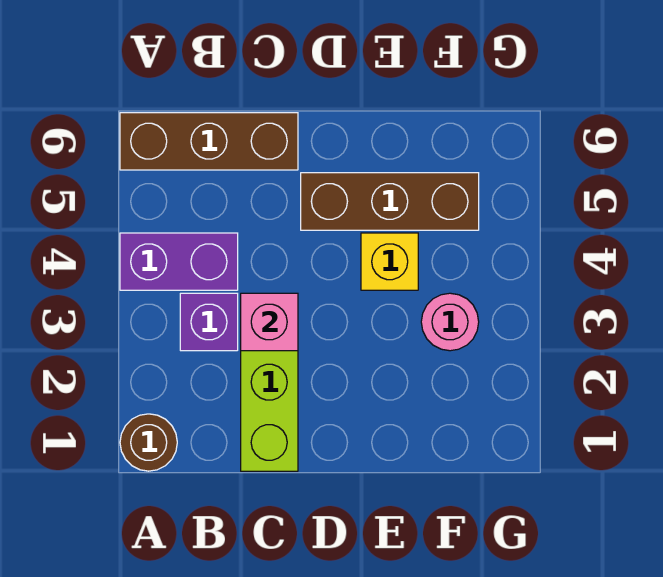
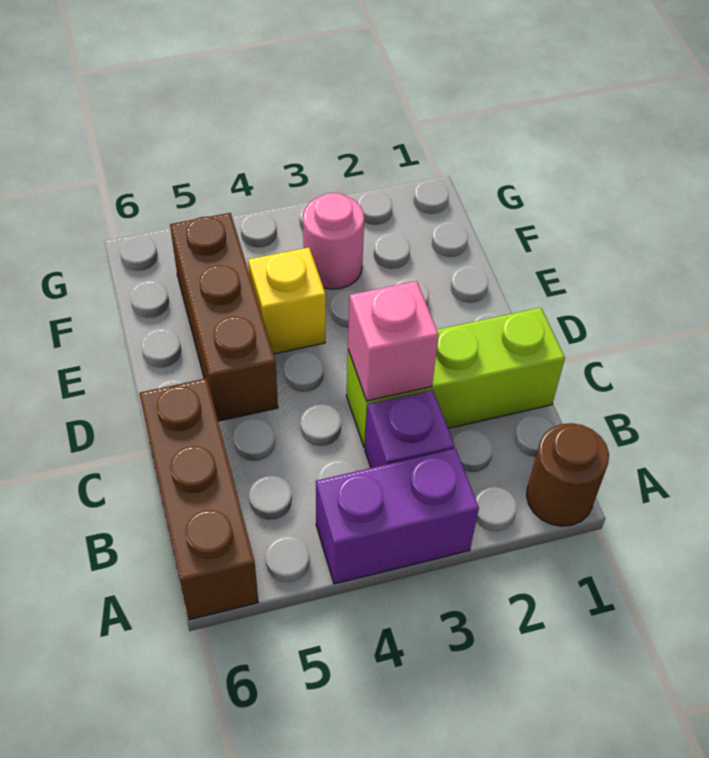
purple brick A4:B4 level 1 -> purple brick A3:A4 level 1

